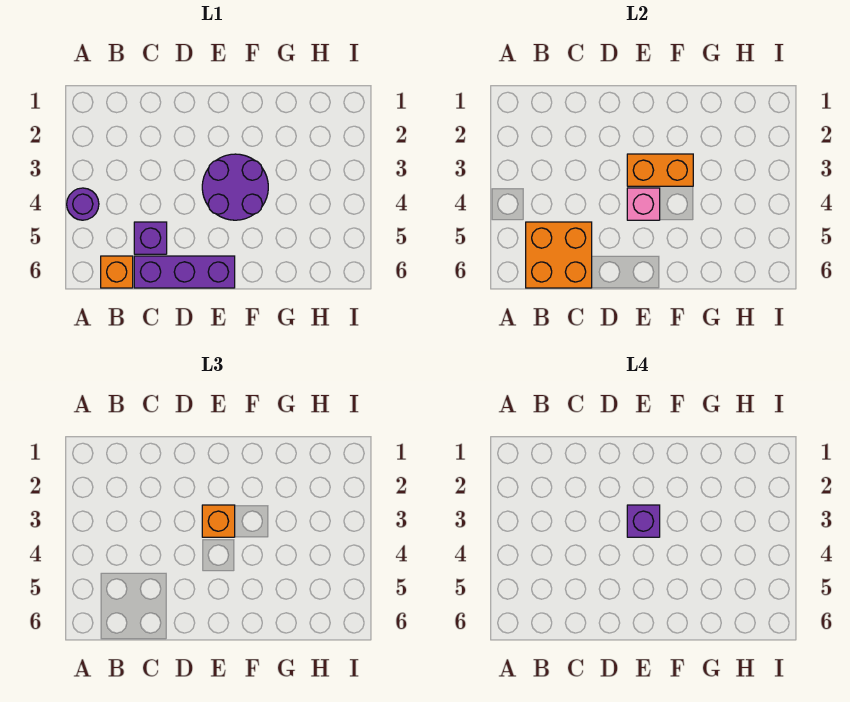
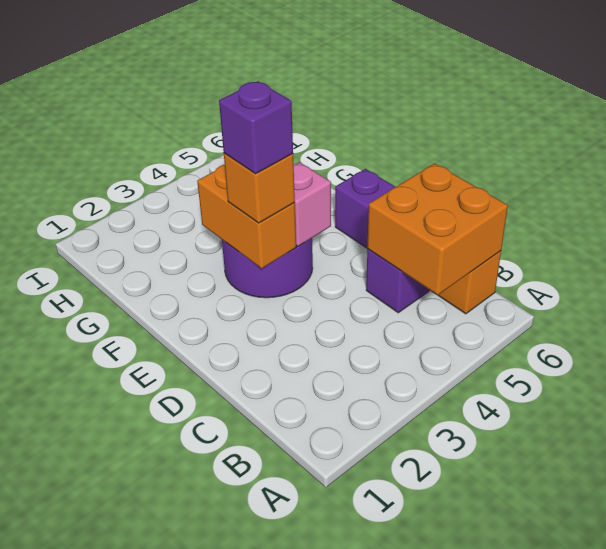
purple round brick A4 level 1 -> none

